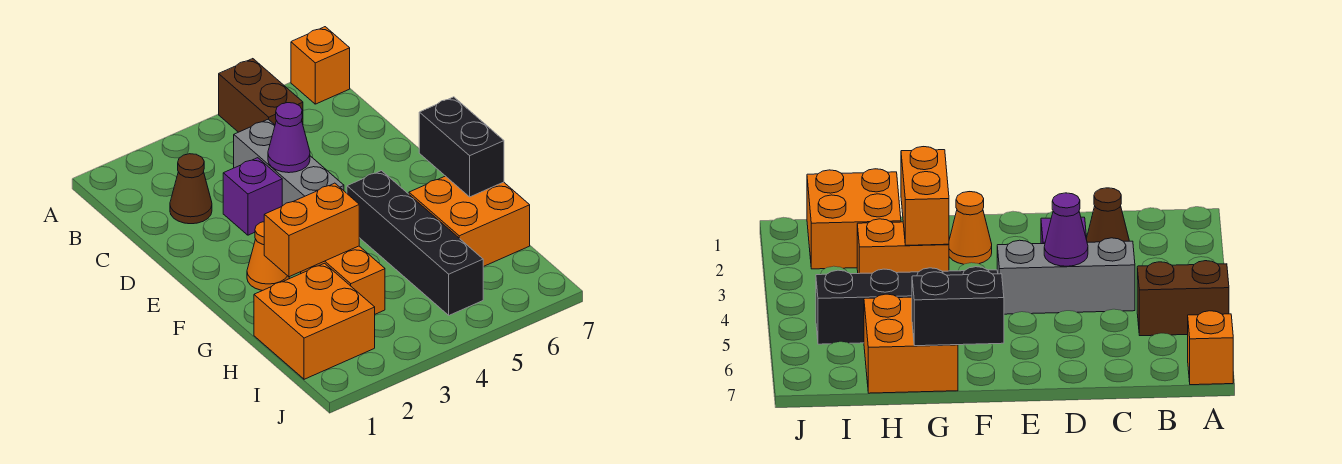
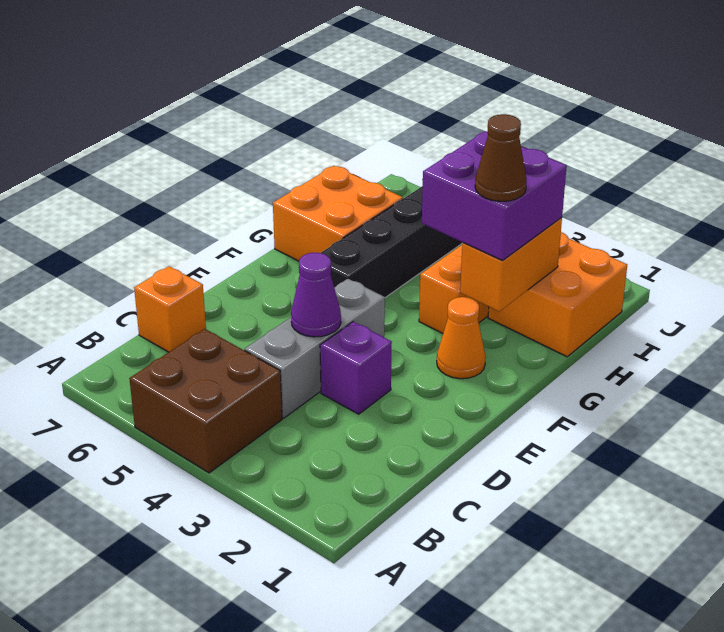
brown brick A5:B5 level 1 -> brown brick A4:B5 level 1
orange brick A7 level 1 -> orange brick C7 level 1
brown cone C2 level 1 -> brown cone G2 level 4
black brick F7:G7 level 2 -> none
orange brick G2:G3 level 2 -> orange brick G2:H2 level 2
none -> purple brick G2:H3 level 3

